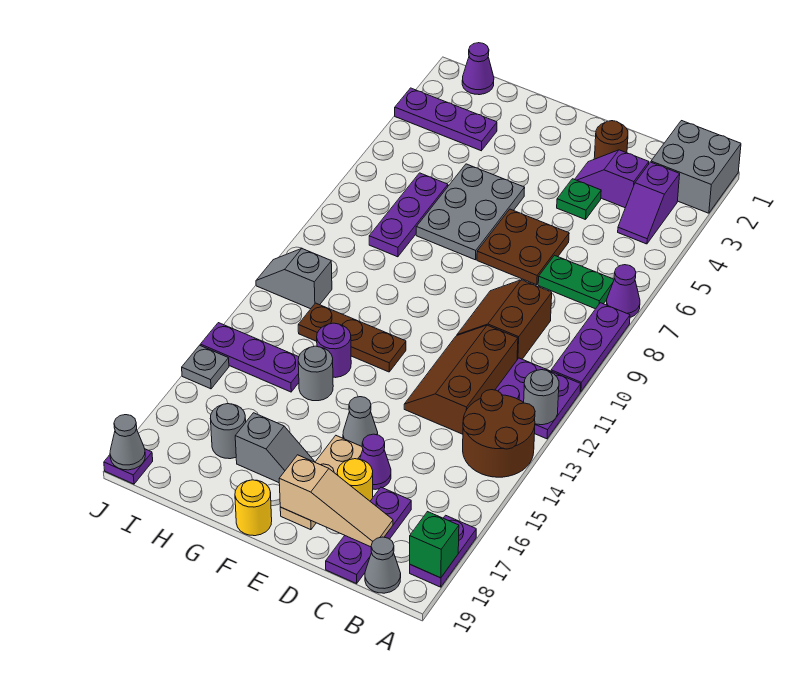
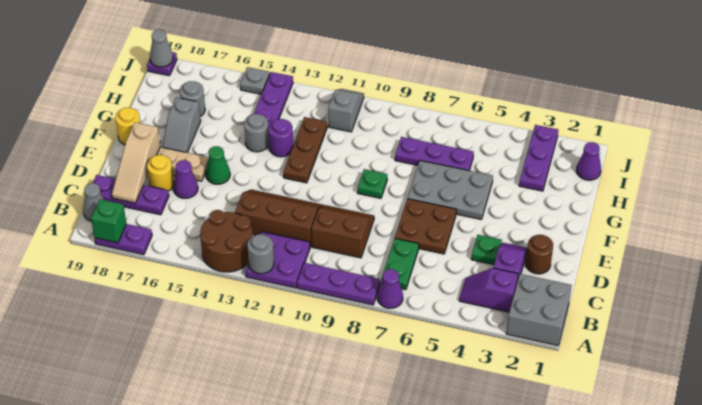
grey cone E15 level 1 -> green cone E15 level 1
none -> green plate F9 level 1

